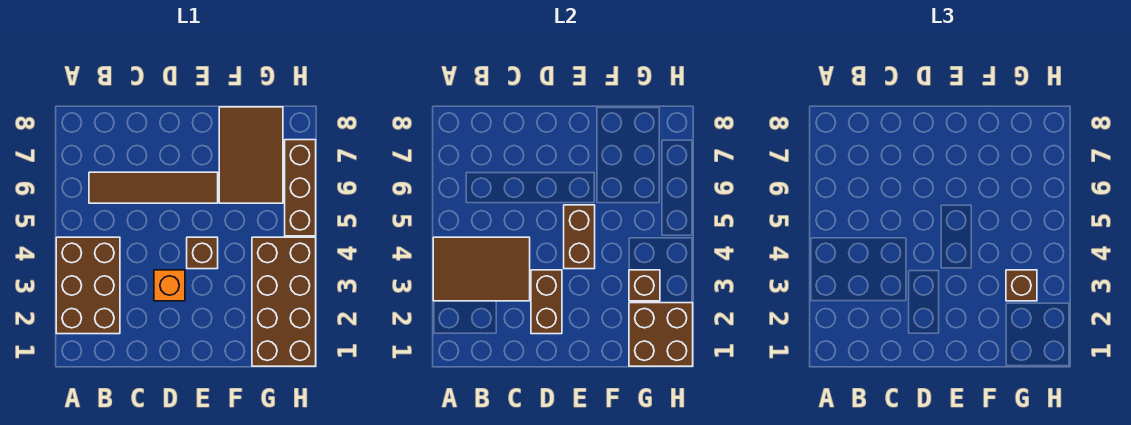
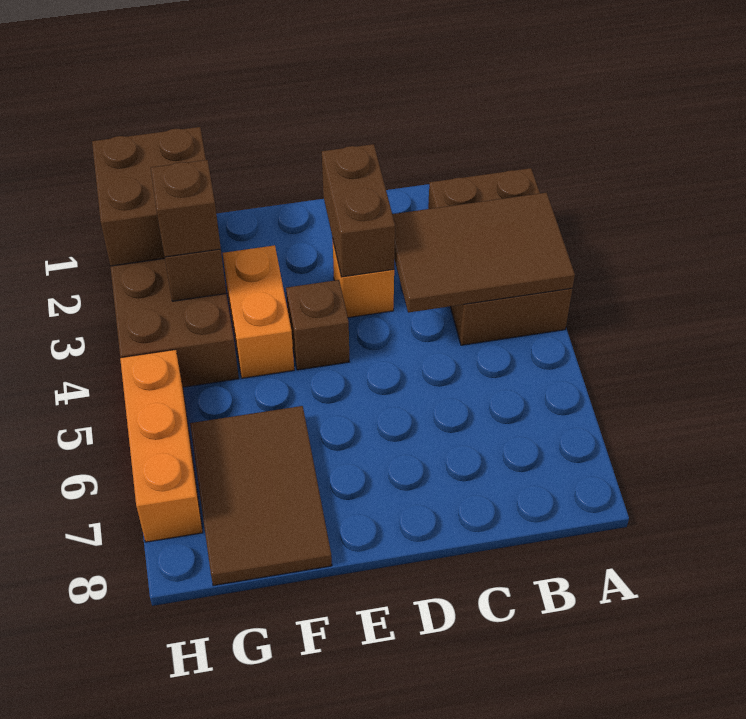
brown tile B6:E6 level 1 -> none
brown brick E4:E5 level 2 -> none
none -> orange brick F3:F4 level 1
brown brick H5:H7 level 1 -> orange brick H5:H7 level 1

